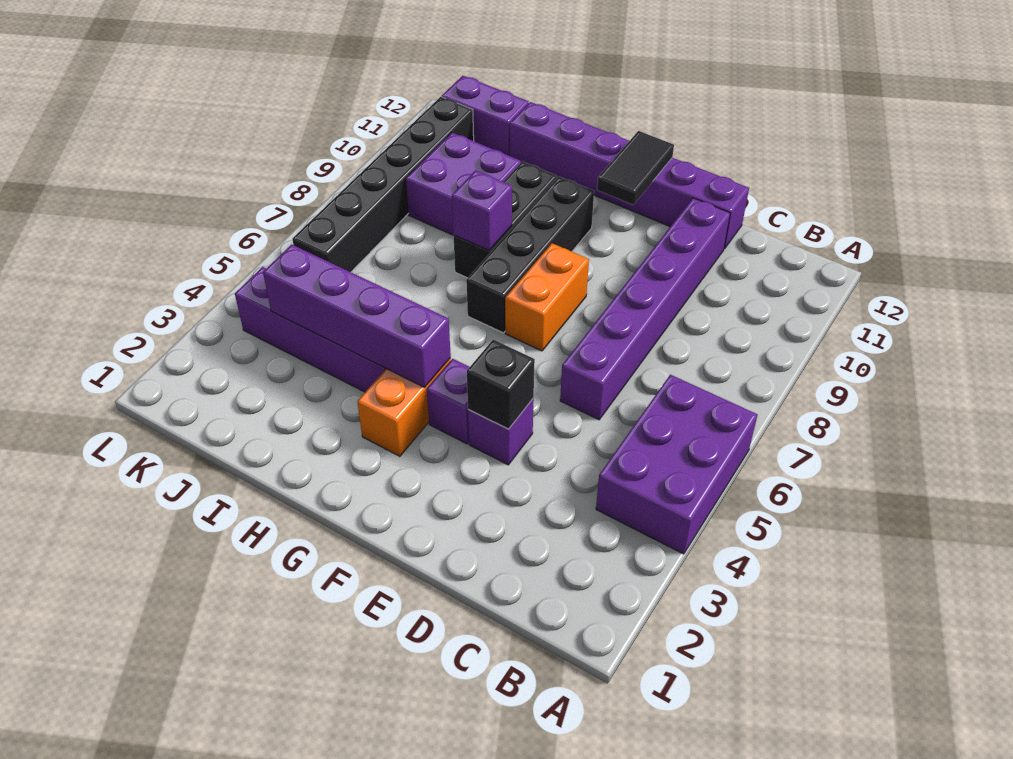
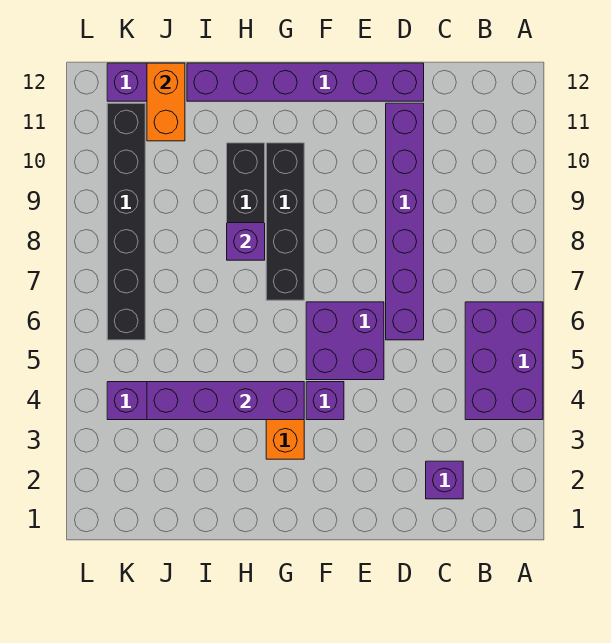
purple brick E4 level 1 -> purple brick C2 level 1
black brick E4 level 2 -> none
orange brick F7:F8 level 1 -> orange brick J11:J12 level 2
black tile F11:F12 level 2 -> none
purple brick I9:J10 level 1 -> purple brick E5:F6 level 1

